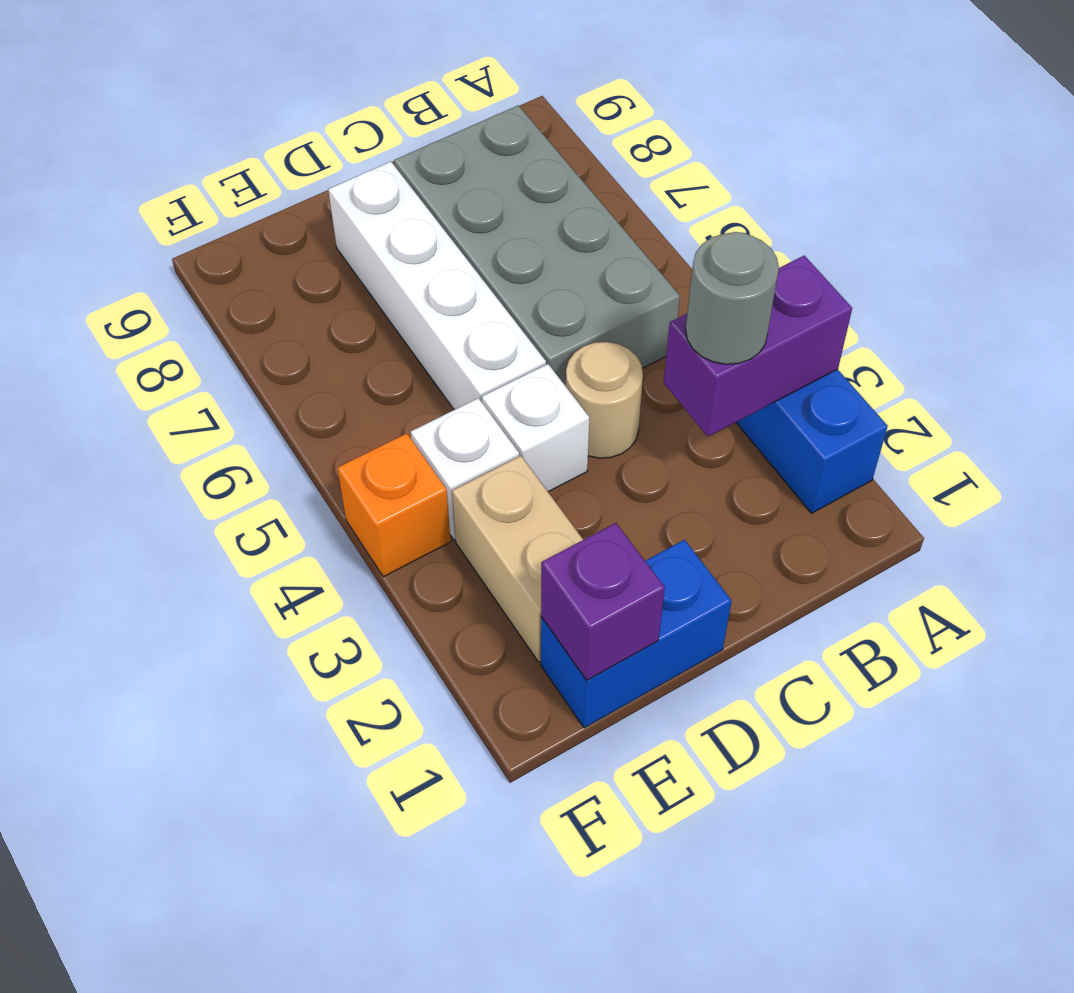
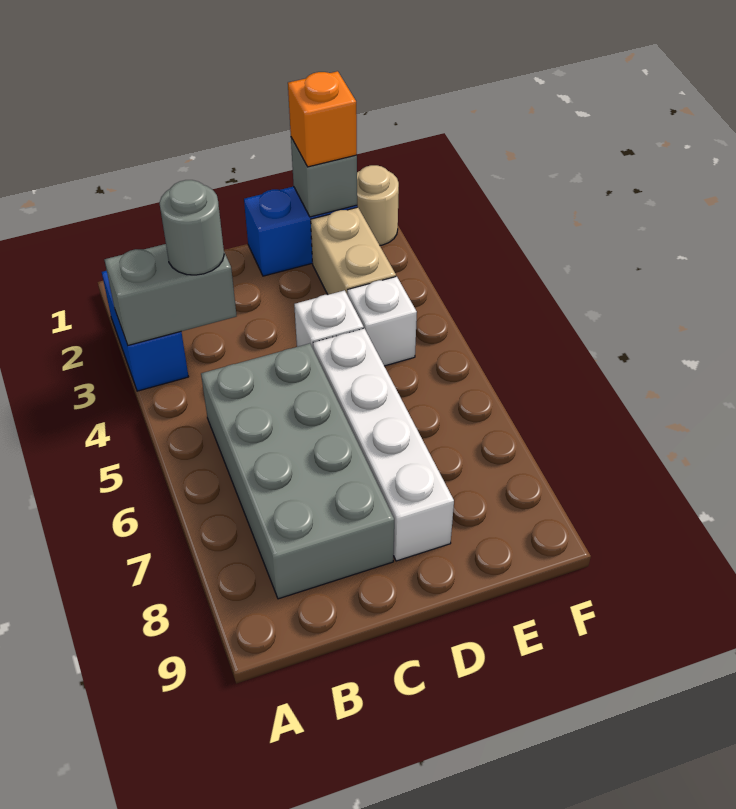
purple brick A3:B3 level 2 -> grey brick A3:B3 level 2
tan round brick C4 level 1 -> tan round brick F1 level 1
purple brick E1 level 2 -> grey brick E1 level 2
orange brick F4 level 1 -> orange brick E1 level 3

